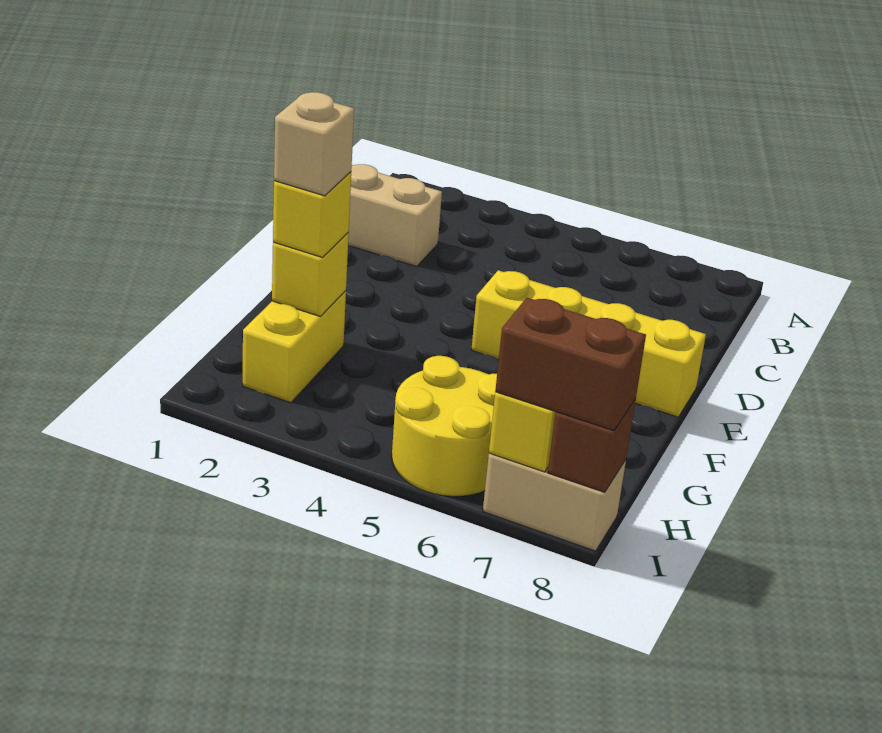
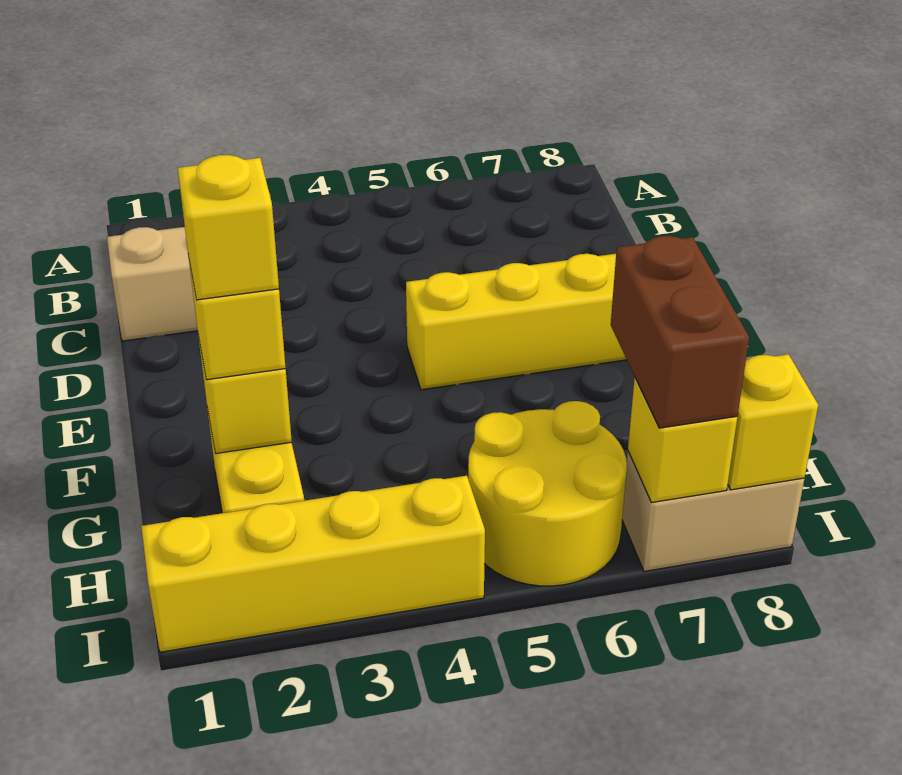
tan brick G2 level 4 -> yellow brick G2 level 4
none -> yellow brick I1:I4 level 1
brown brick I7:I8 level 3 -> brown brick H7:I7 level 3
brown brick I8 level 2 -> yellow brick I8 level 2

